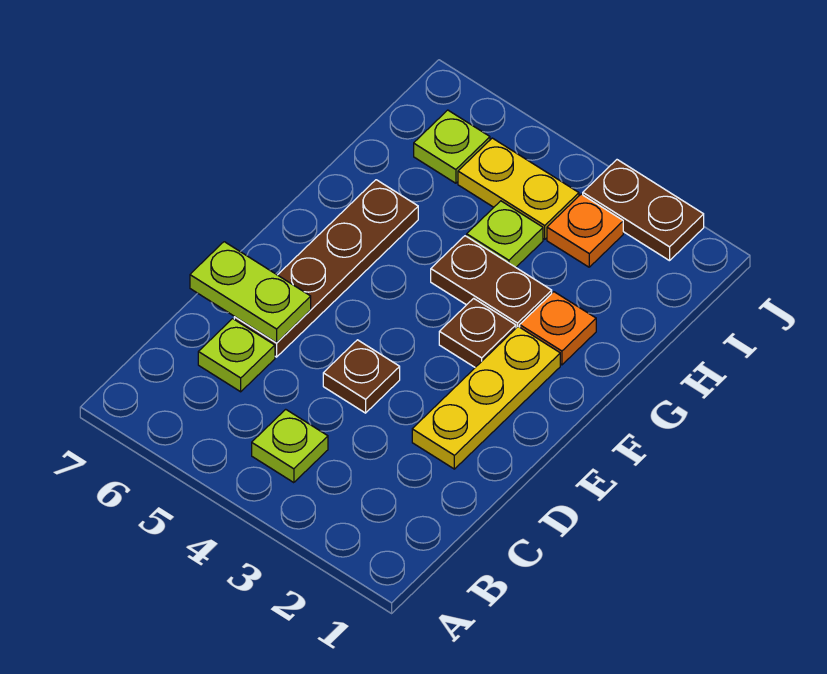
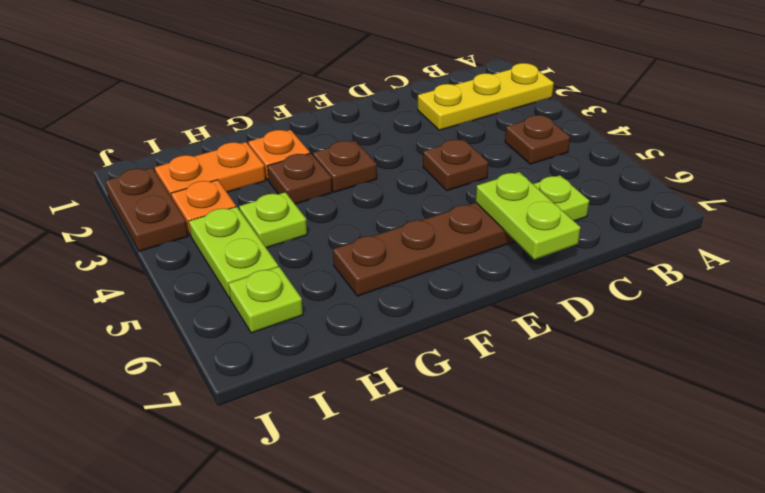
lime plate B4 level 1 -> brown plate B4 level 1
yellow plate D2:F2 level 1 -> yellow plate A2:C2 level 1
brown plate G3:G4 level 1 -> brown plate G3 level 1
none -> orange plate H2:I2 level 1
yellow plate I4:I5 level 1 -> lime plate I4:I5 level 1

